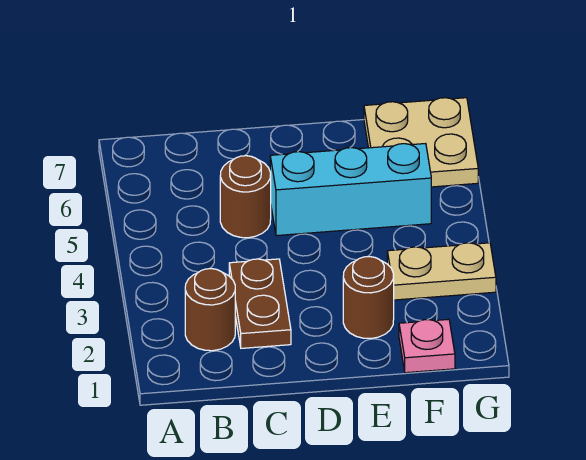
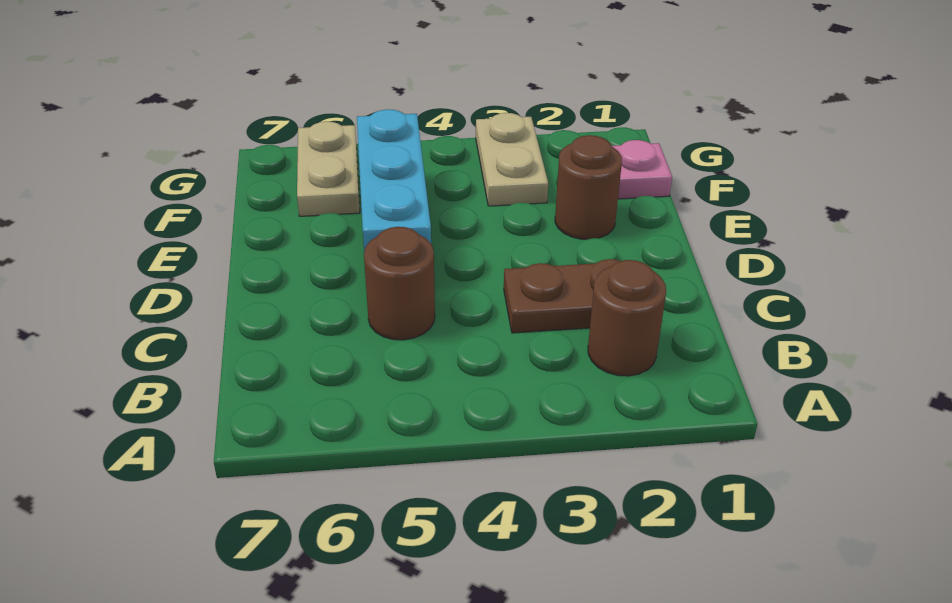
tan plate F6:G7 level 1 -> tan plate F6:G6 level 1

